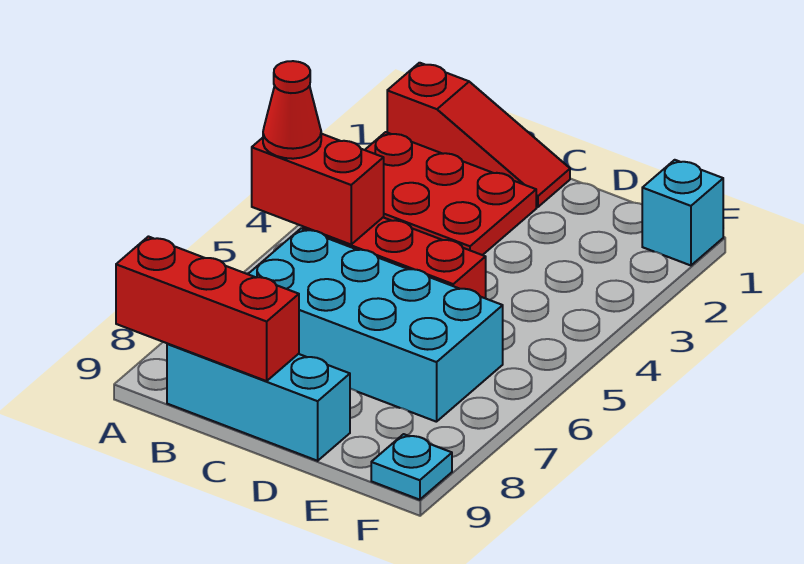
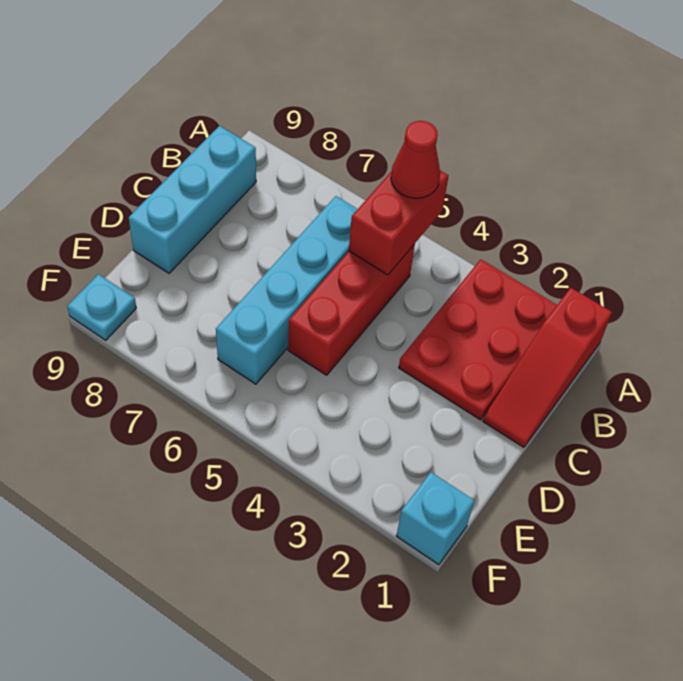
red brick A9:C9 level 2 -> none
cyan brick B6:E7 level 1 -> cyan brick B6:E6 level 1

